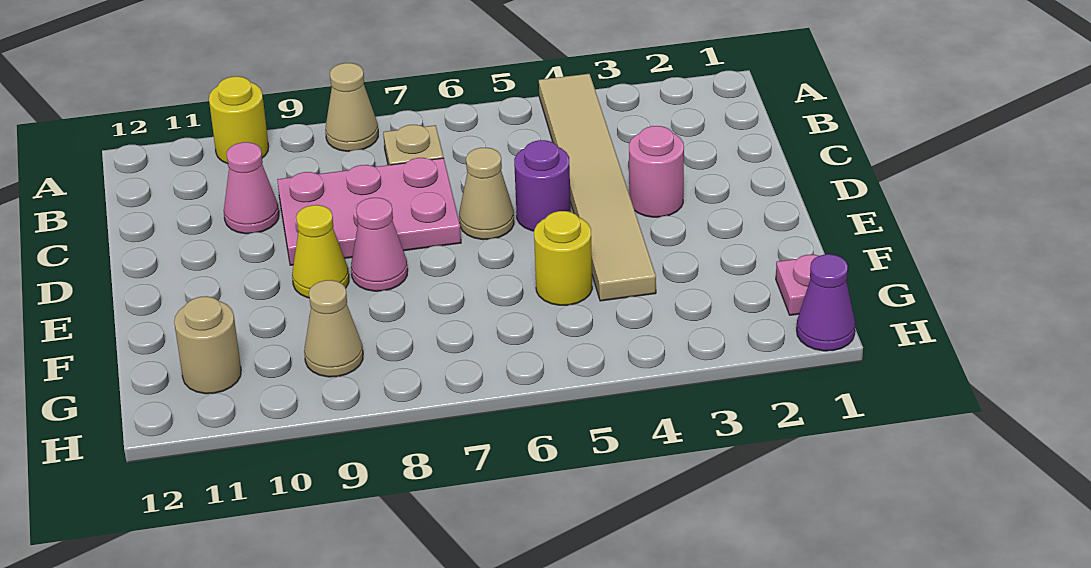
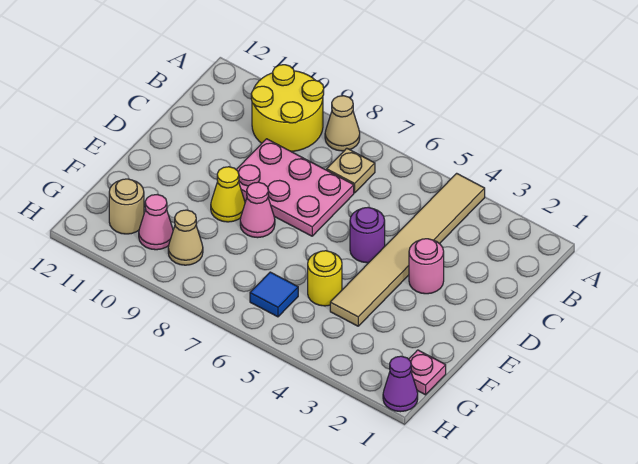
yellow round brick A10 level 1 -> yellow round brick A9:B10 level 1
pink cone C10 level 1 -> pink cone G10 level 1
tan cone D6 level 1 -> none
none -> blue tile G6 level 1

